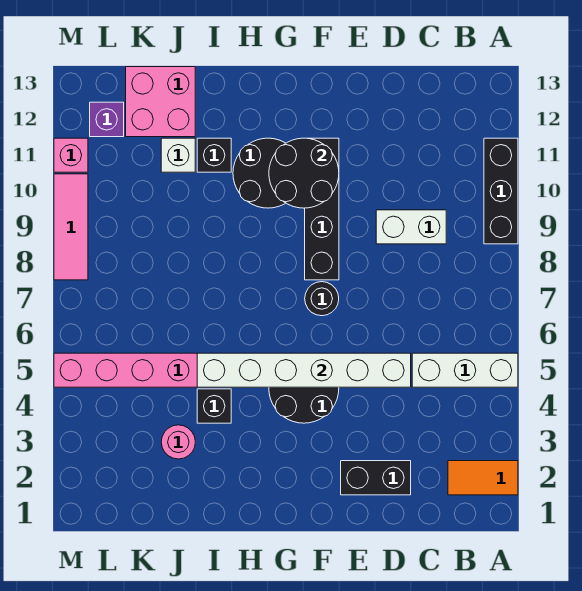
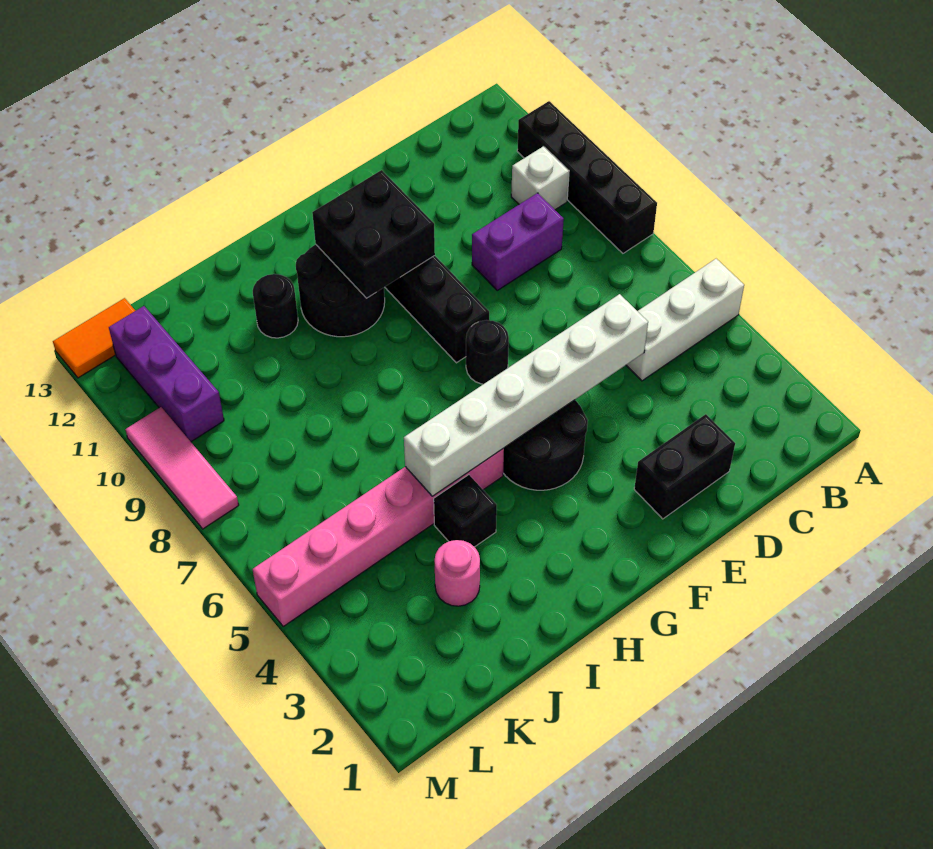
orange tile A2:B2 level 1 -> orange tile L13:M13 level 1
black brick A9:A11 level 1 -> black brick A8:A11 level 1
white brick C9:D9 level 1 -> purple brick C9:D9 level 1
black round brick F10:G11 level 2 -> black brick F10:G11 level 2
black brick I11 level 1 -> black round brick I11 level 1
white brick J11 level 1 -> white brick B10 level 1
pink brick J12:K13 level 1 -> none
purple brick L12 level 1 -> purple brick L10:L12 level 1
pink brick M11 level 1 -> none

